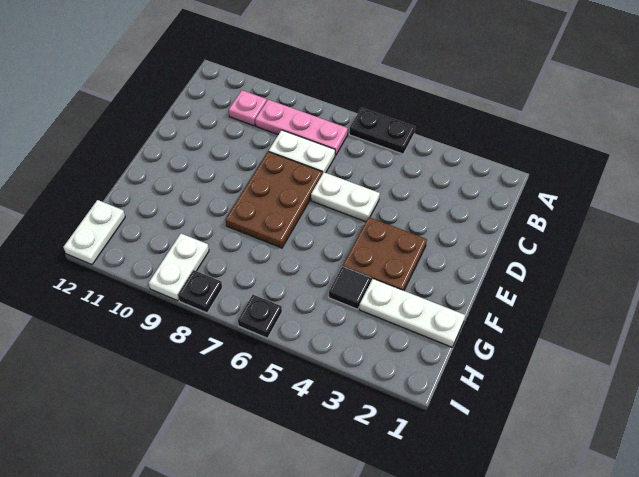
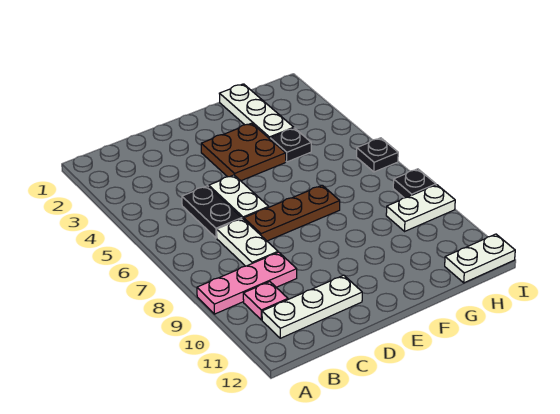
black plate A5:A6 level 1 -> black plate C5:C6 level 1
pink plate B7:B9 level 1 -> pink plate A9:C9 level 1
none -> white plate B11:D11 level 1
brown plate D7:F8 level 1 -> brown plate D7:F7 level 1
black tile G4 level 1 -> black plate G4 level 1

